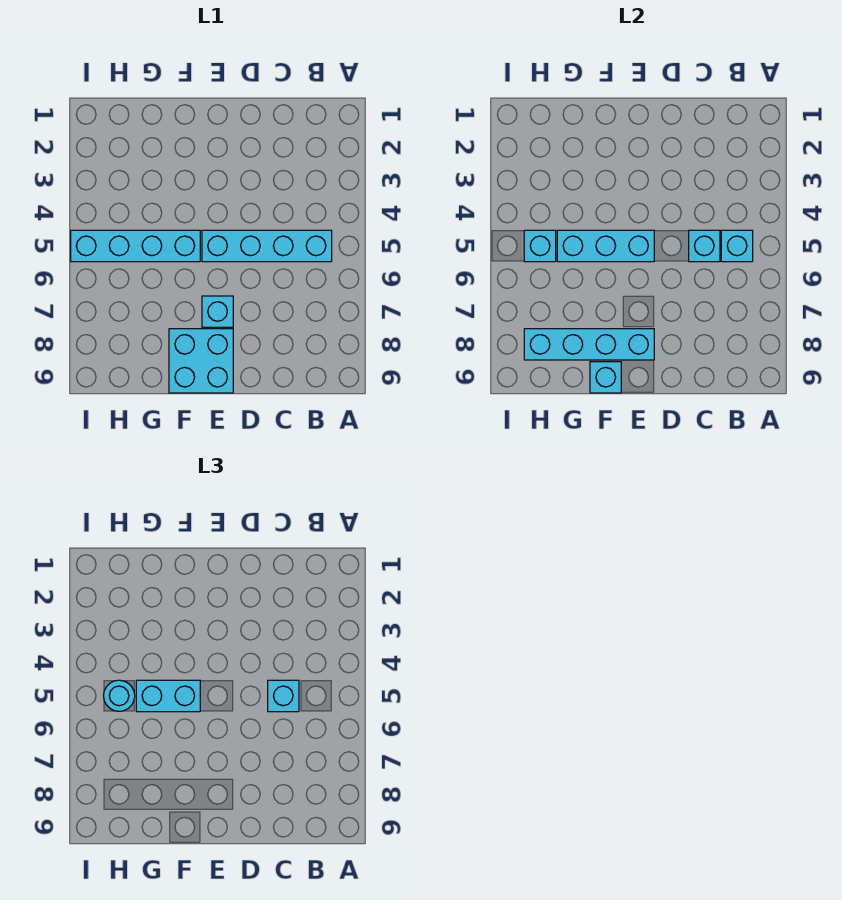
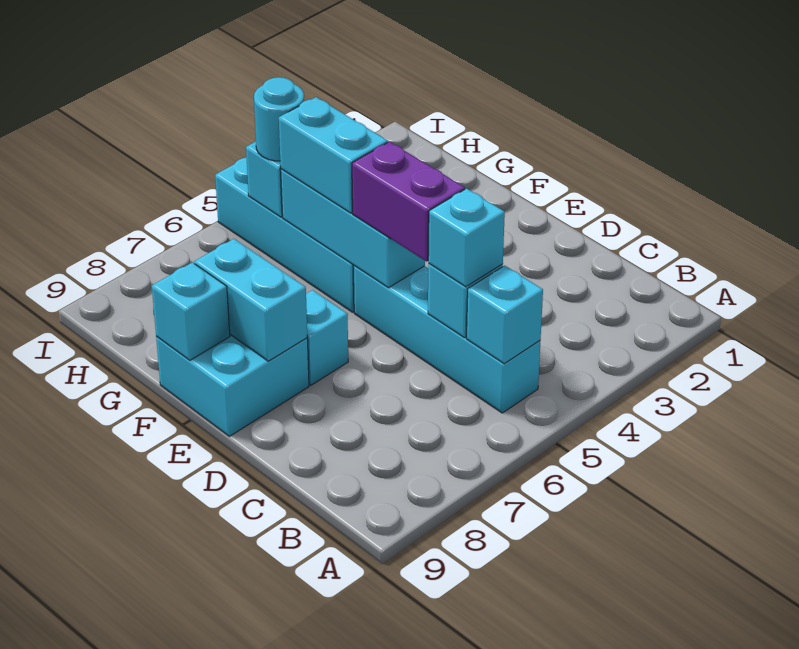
none -> purple brick D5:E5 level 3
cyan brick E8:H8 level 2 -> cyan brick E8:F8 level 2

